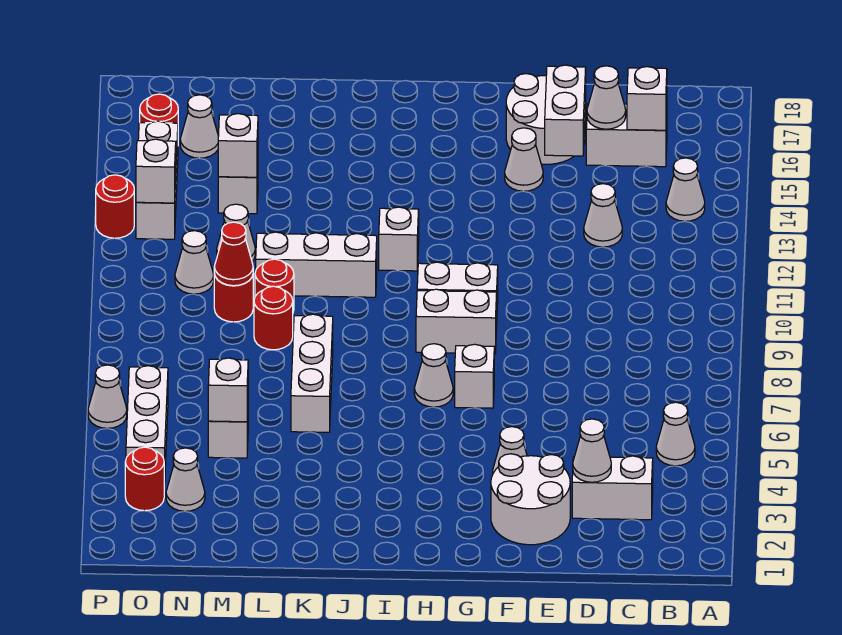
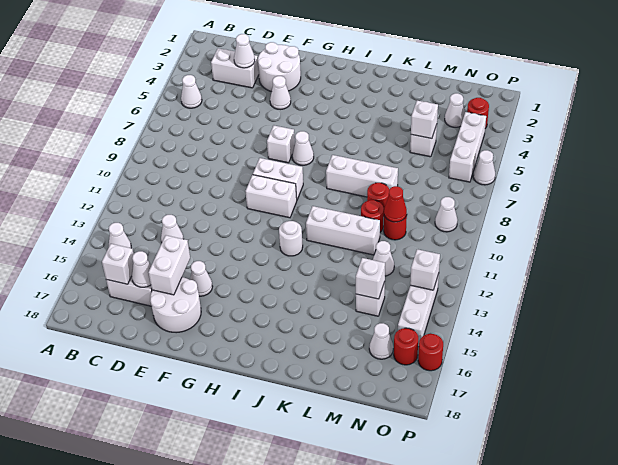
white brick I12 level 1 -> white round brick I12 level 1
white brick K6:K8 level 1 -> white brick J8:L8 level 1
white cone N11 level 1 -> white cone O9 level 1
red round brick P13 level 1 -> red round brick P16 level 1

